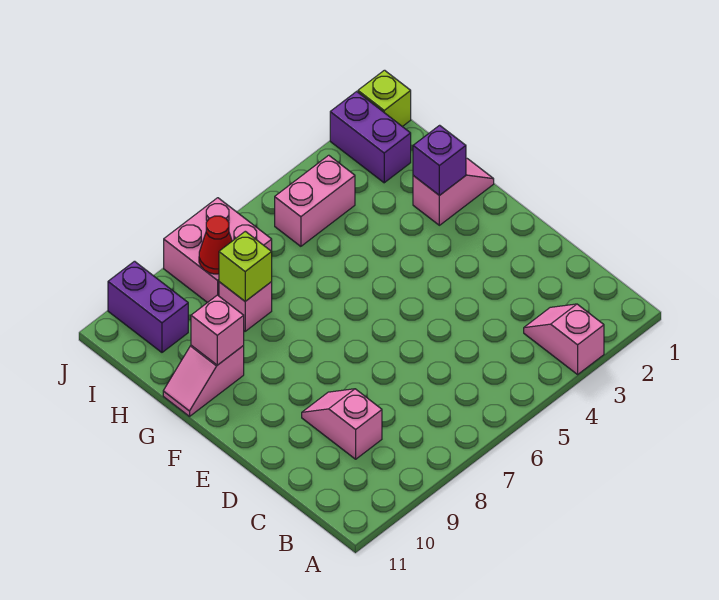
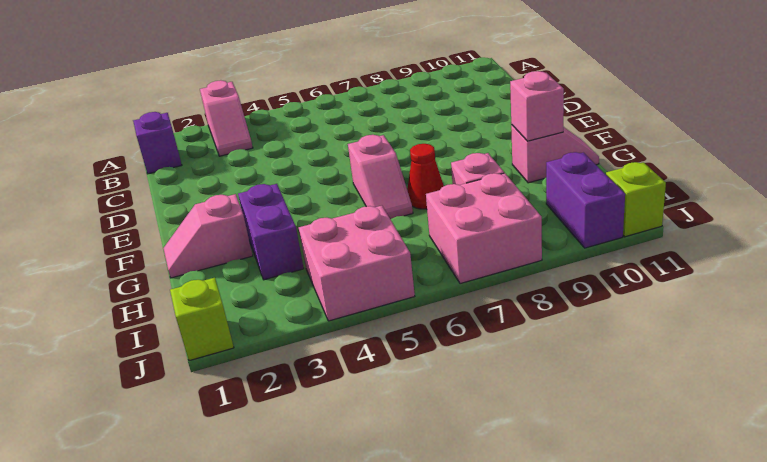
pink slope C9:D9 level 1 top C -> pink slope F6:G6 level 1 top F
purple brick G2 level 2 -> purple brick B1 level 1
lime brick H8 level 2 -> lime brick J11 level 1
purple brick I2:J2 level 1 -> purple brick G3:H3 level 1
pink brick I4:I5 level 1 -> pink brick I4:J5 level 1
red cone I8 level 2 -> red cone G7 level 1

